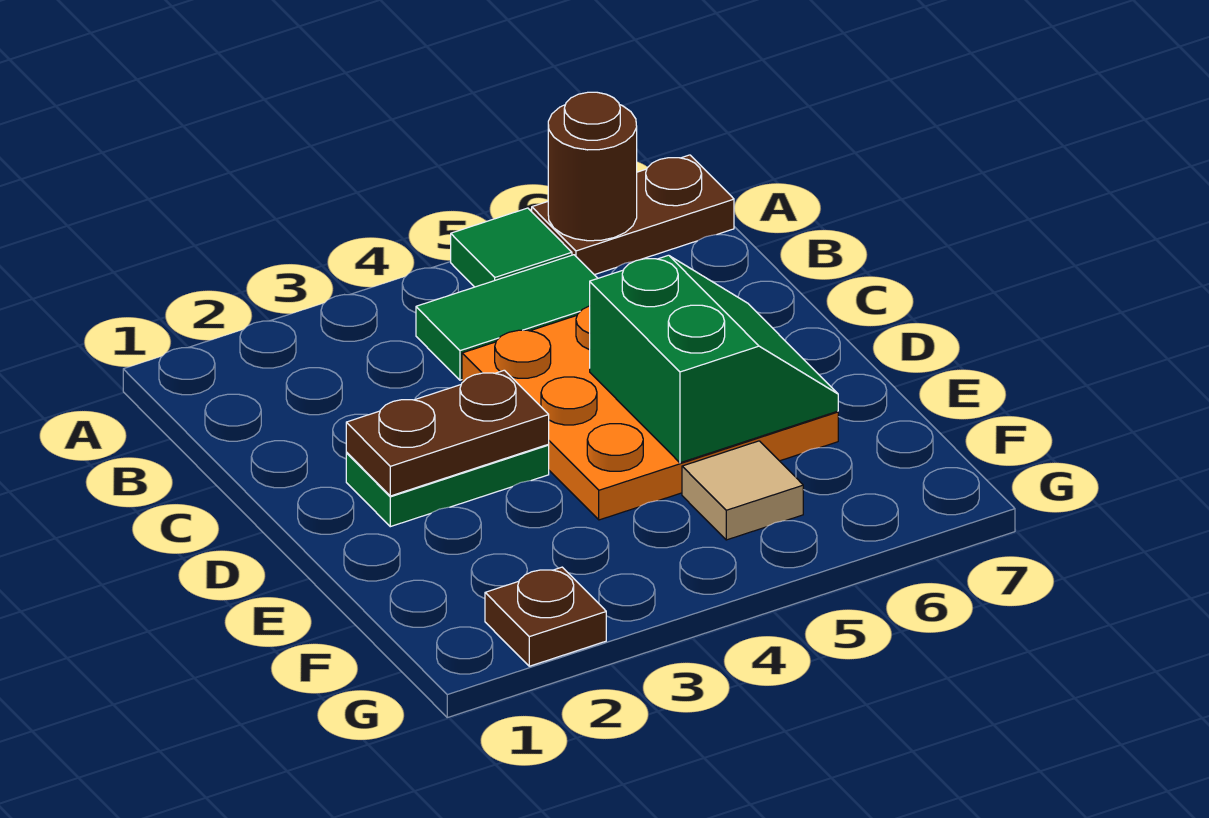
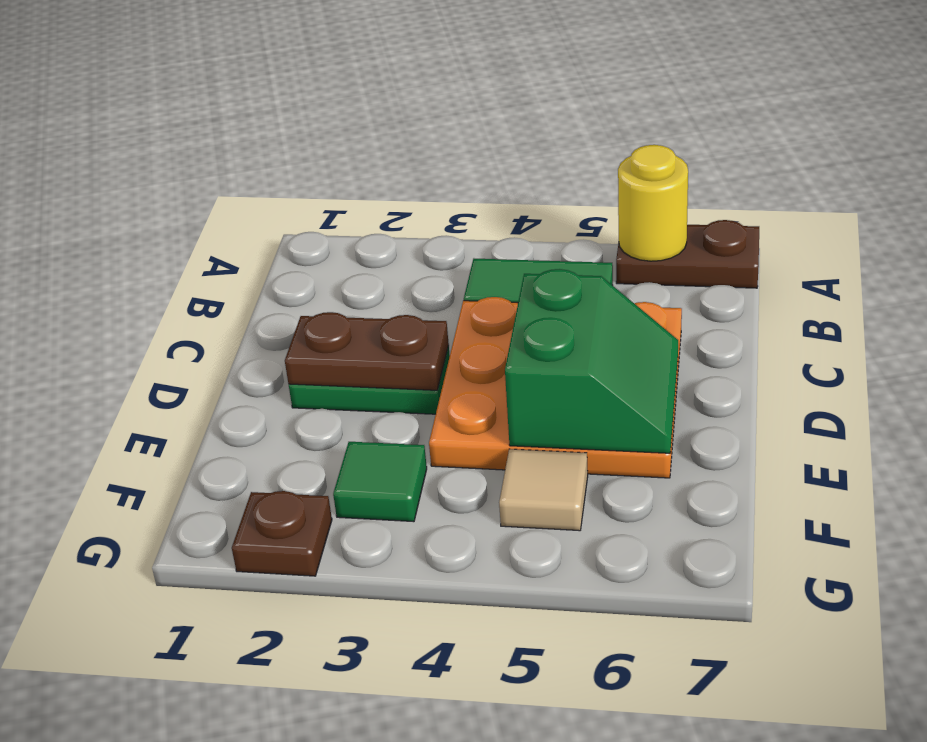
green tile A5 level 1 -> green tile F3 level 1
brown round brick A6 level 2 -> yellow round brick A6 level 2

